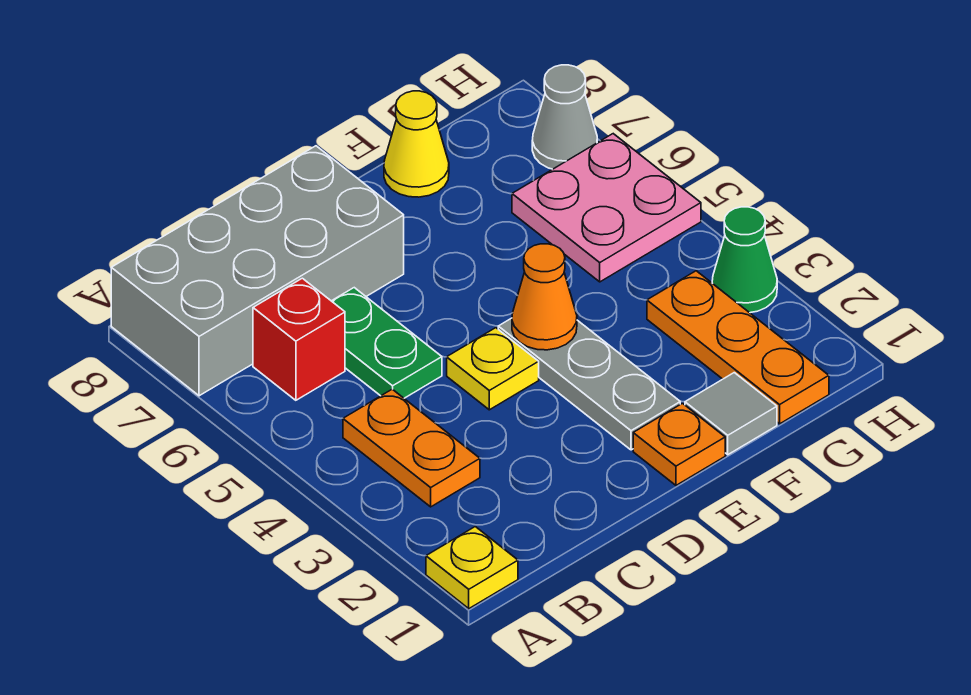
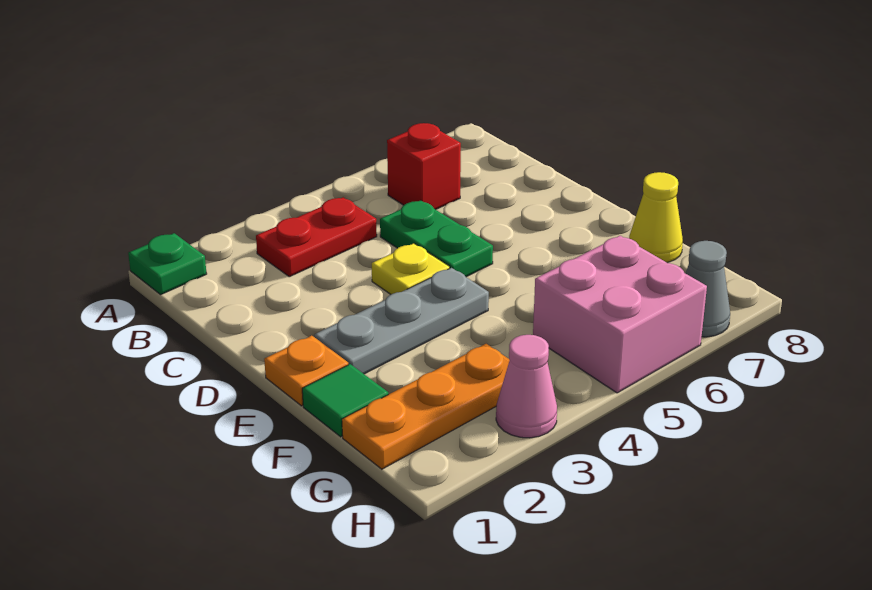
yellow plate A1 level 1 -> green plate A1 level 1
grey brick A7:D8 level 1 -> none
orange plate B3:B4 level 1 -> red plate B3:B4 level 1
green plate C5:C6 level 1 -> green plate C5:D5 level 1
orange cone E4 level 2 -> none
grey tile F1 level 1 -> green tile F1 level 1
pink plate G5:H6 level 1 -> pink brick G5:H6 level 1
green cone H3 level 1 -> pink cone H3 level 1

